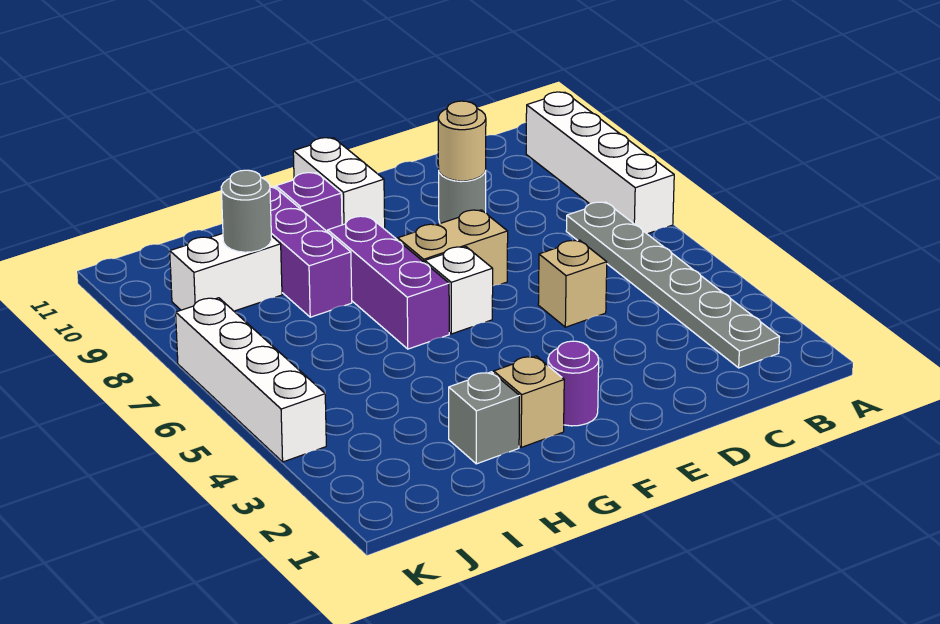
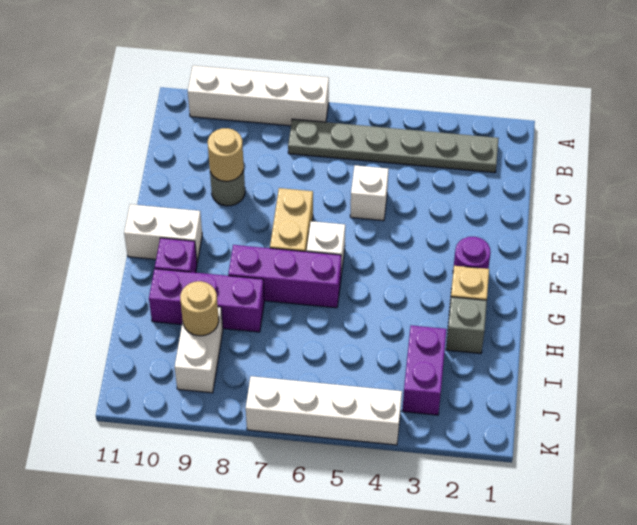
tan brick D5 level 1 -> white brick D5 level 1
none -> purple brick I3:J3 level 1
grey round brick I9 level 2 -> tan round brick I9 level 2

